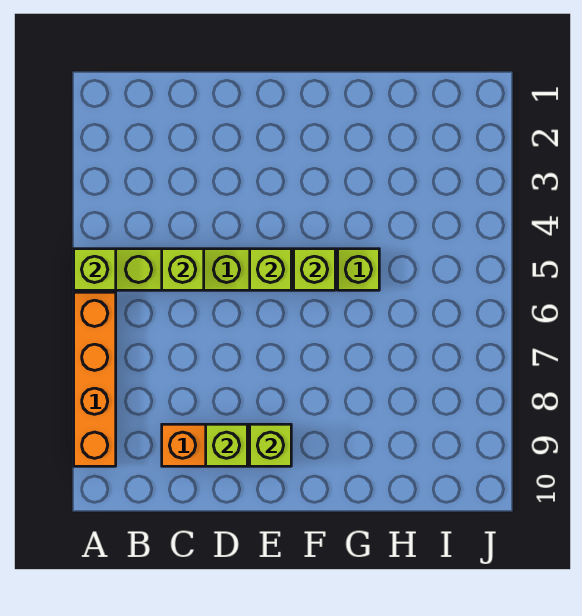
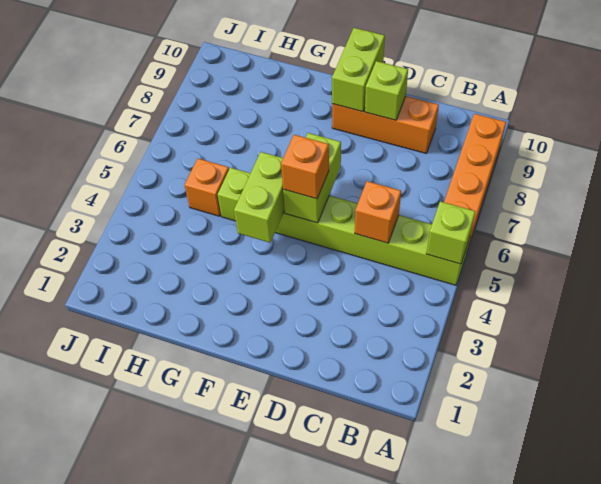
lime brick C5 level 2 -> orange brick C5 level 2
lime brick E5 level 2 -> lime brick E5:E6 level 2
none -> orange brick E5 level 3
lime brick E9 level 2 -> lime brick E9:E10 level 2
lime brick F5 level 2 -> lime brick F4:F5 level 2
none -> orange brick H5 level 1

